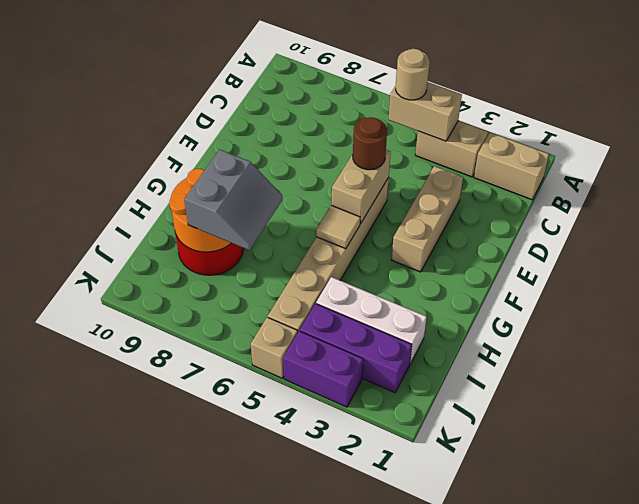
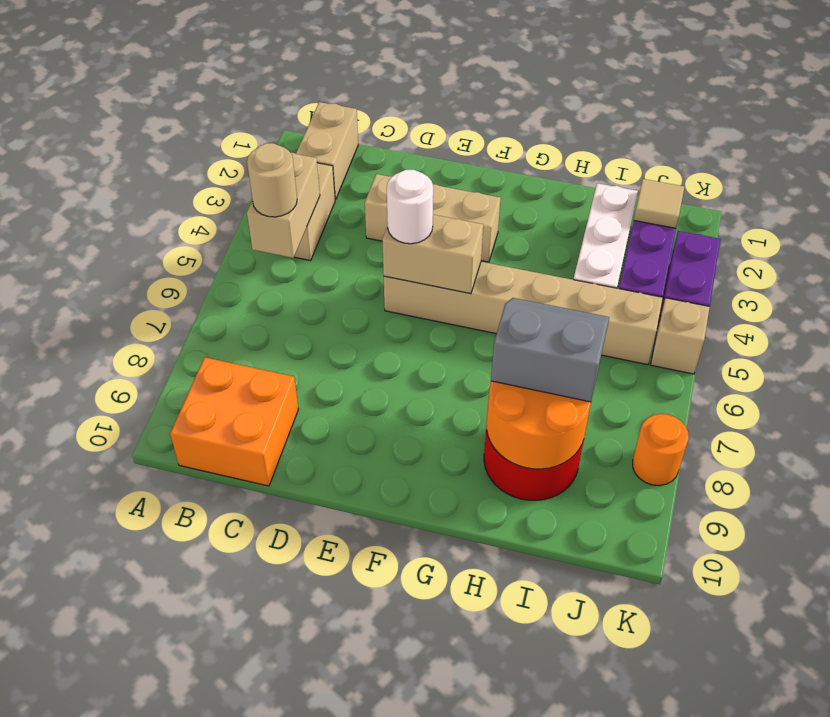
none -> orange brick B9:C10 level 1
brown round brick E5 level 3 -> white round brick E5 level 3
tan tile G5 level 2 -> tan tile J2 level 2
none -> orange round brick K8 level 1

